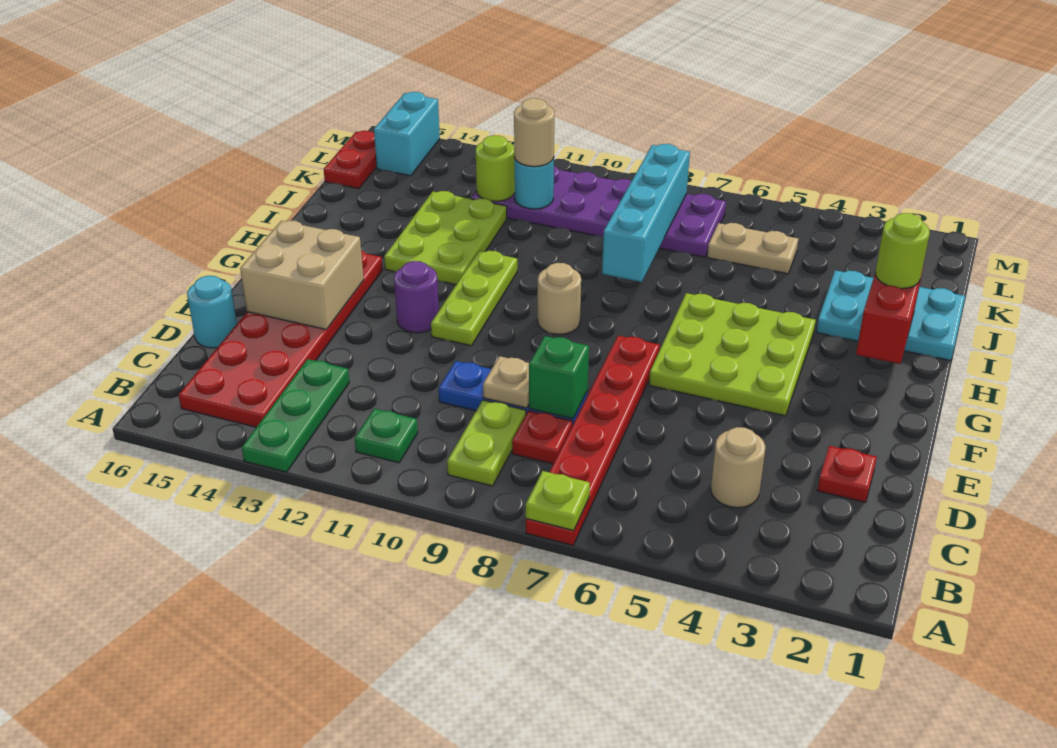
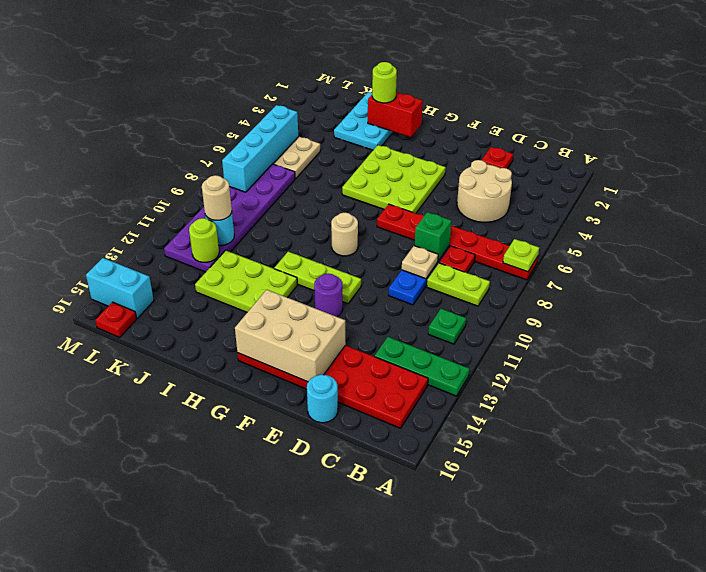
tan round brick C4 level 1 -> tan round brick C4:D5 level 1
tan brick E14:F15 level 2 -> tan brick E14:G15 level 2
cyan brick I8:L8 level 2 -> cyan brick L5:L8 level 2
red plate K16:L16 level 1 -> red plate L16 level 1

